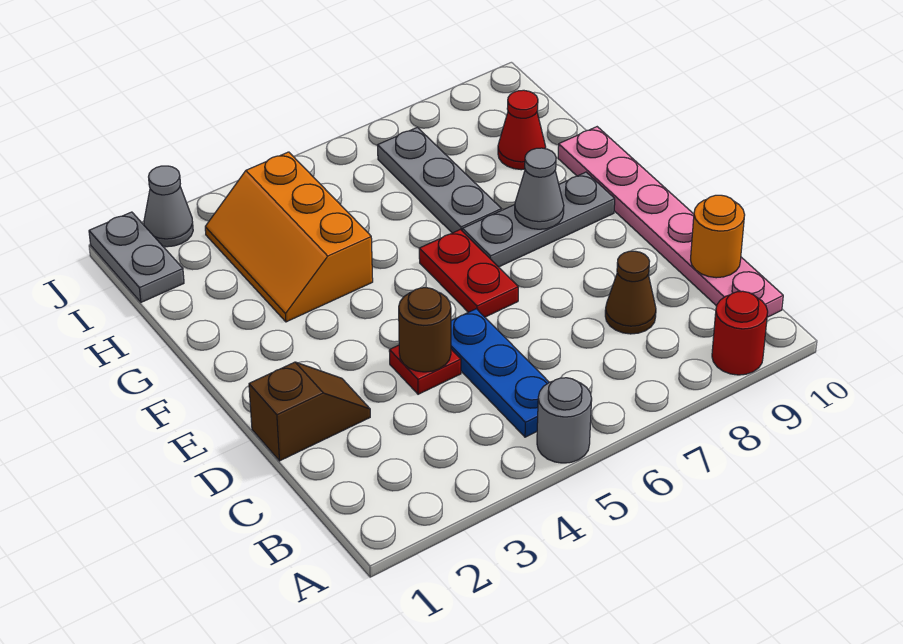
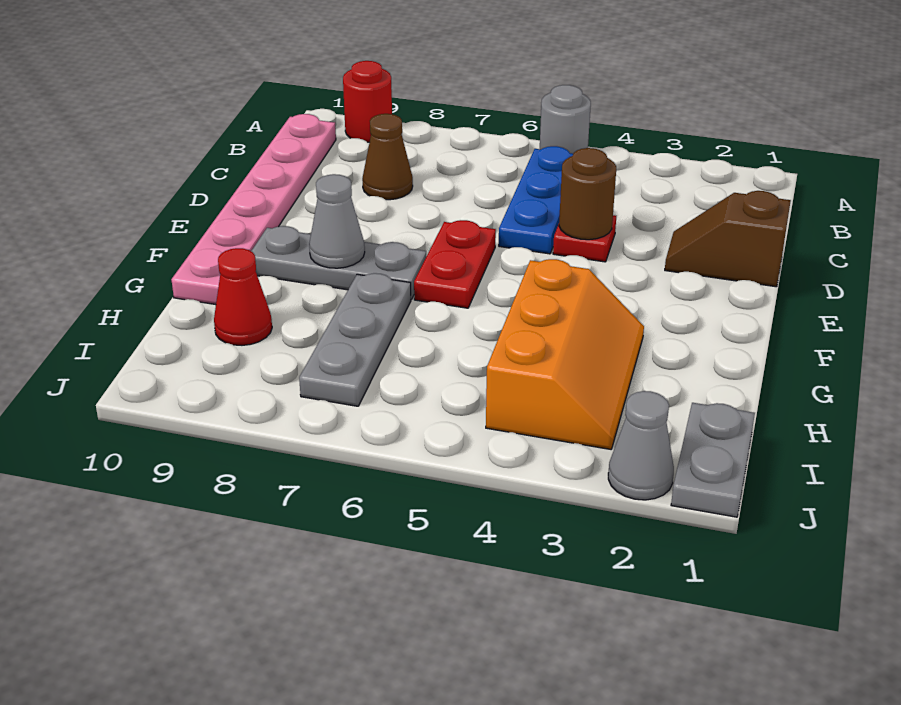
orange round brick C10 level 2 -> none

